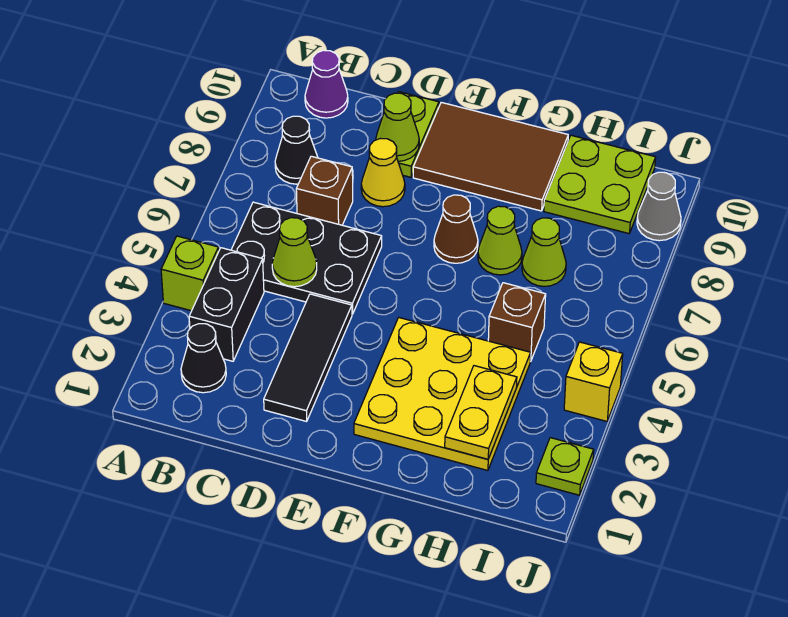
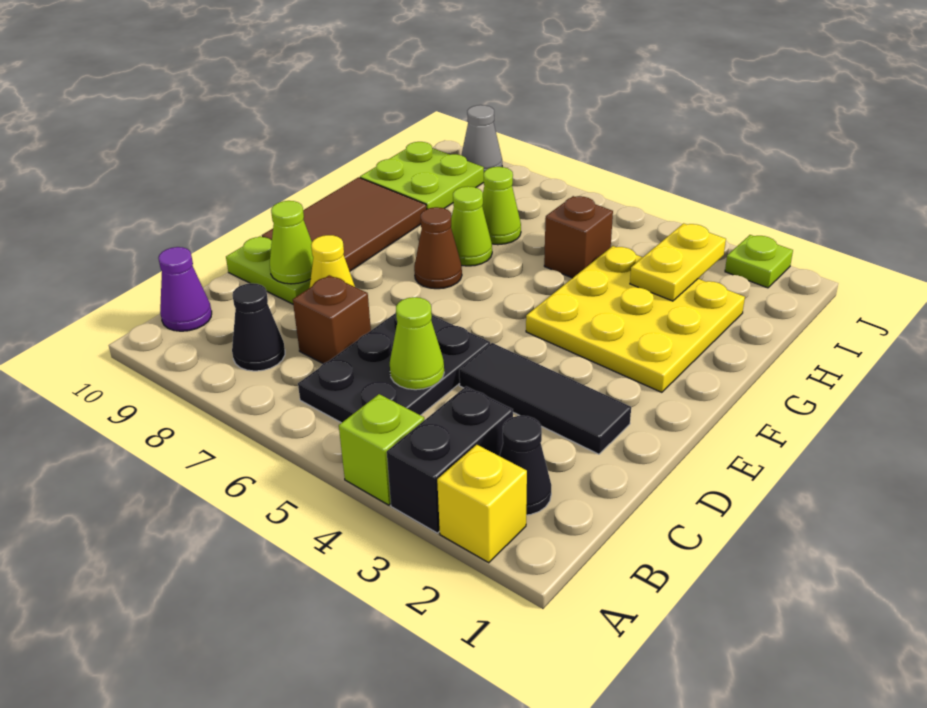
black brick B3:B4 level 1 -> black brick A3:B3 level 1
yellow plate H2:H3 level 2 -> yellow plate H3:I3 level 2
yellow brick J4 level 1 -> yellow brick A2 level 1

